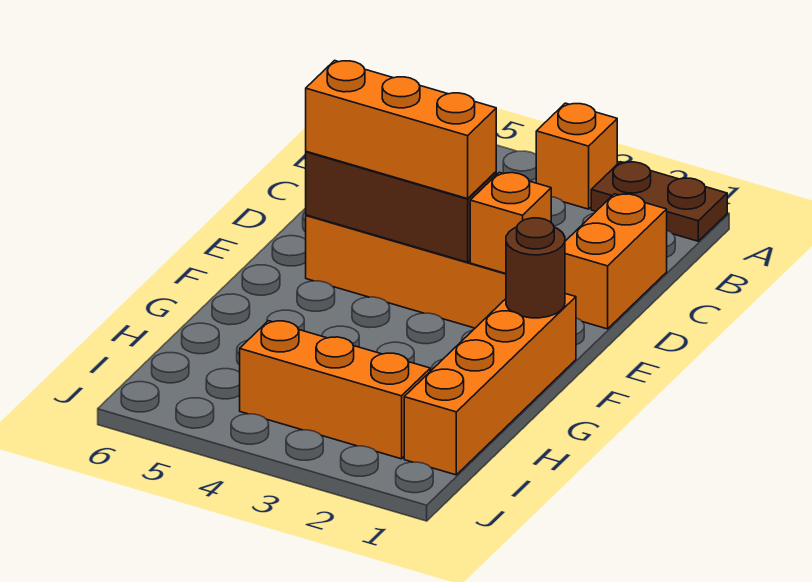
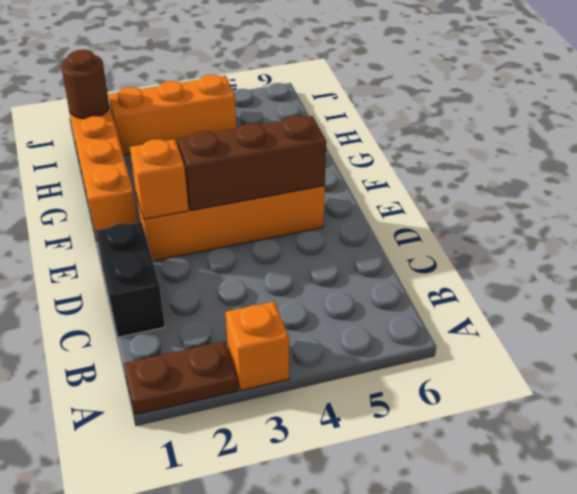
orange brick C1:D1 level 1 -> black brick C1:D1 level 1
orange brick E3:E5 level 3 -> none
brown round brick F1 level 2 -> brown round brick I1 level 2

